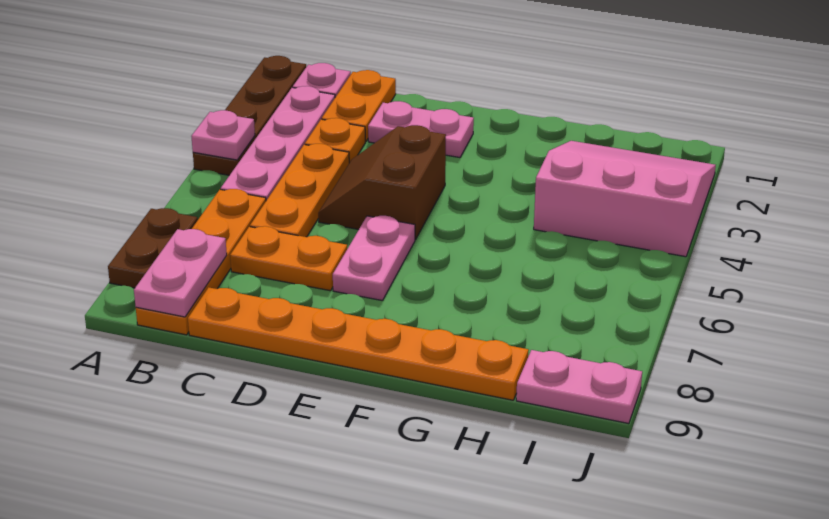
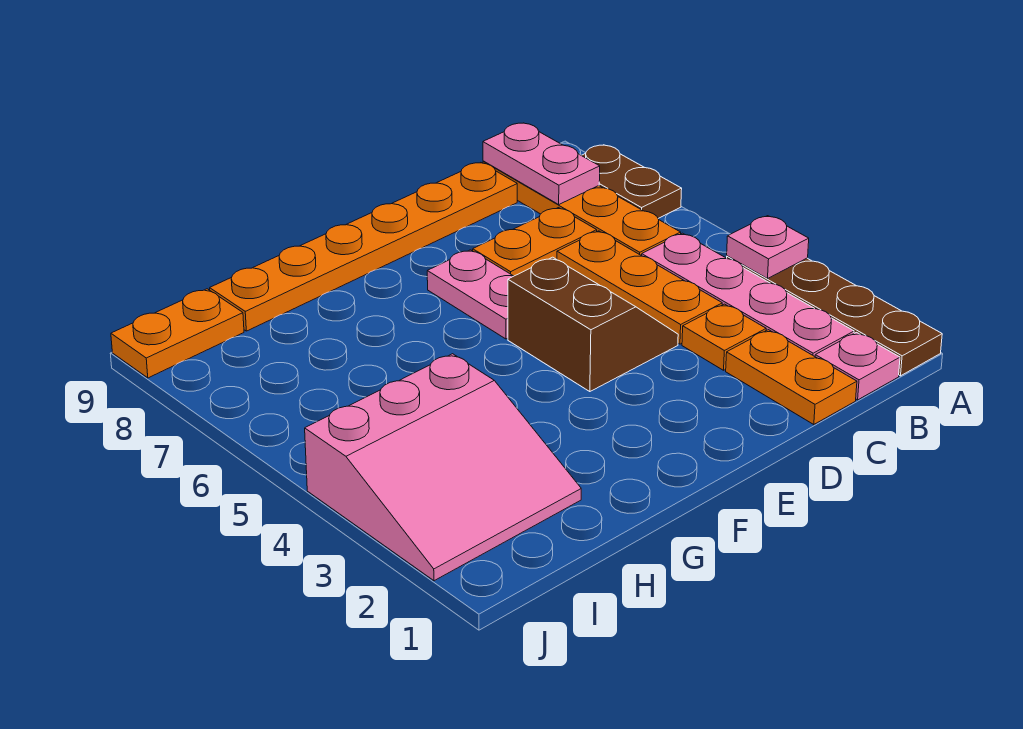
pink plate D2:E2 level 1 -> none
pink plate I9:J9 level 1 -> orange plate I9:J9 level 1

